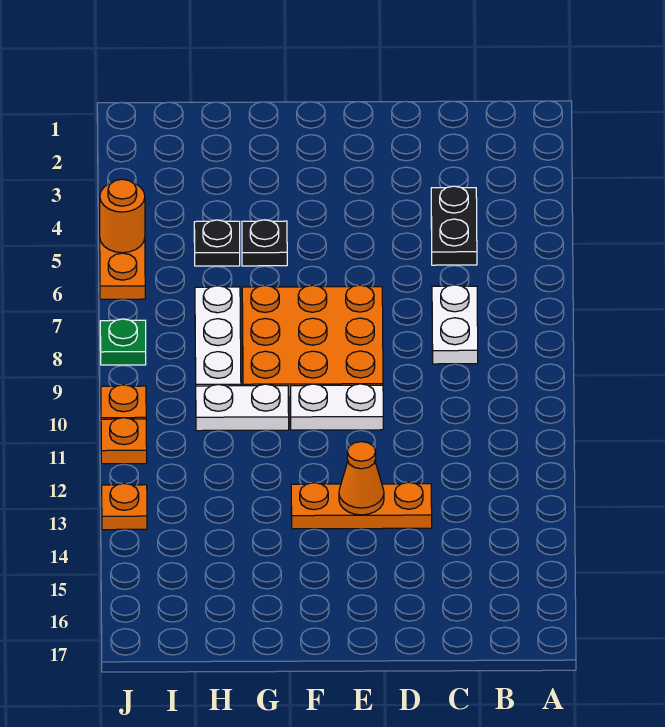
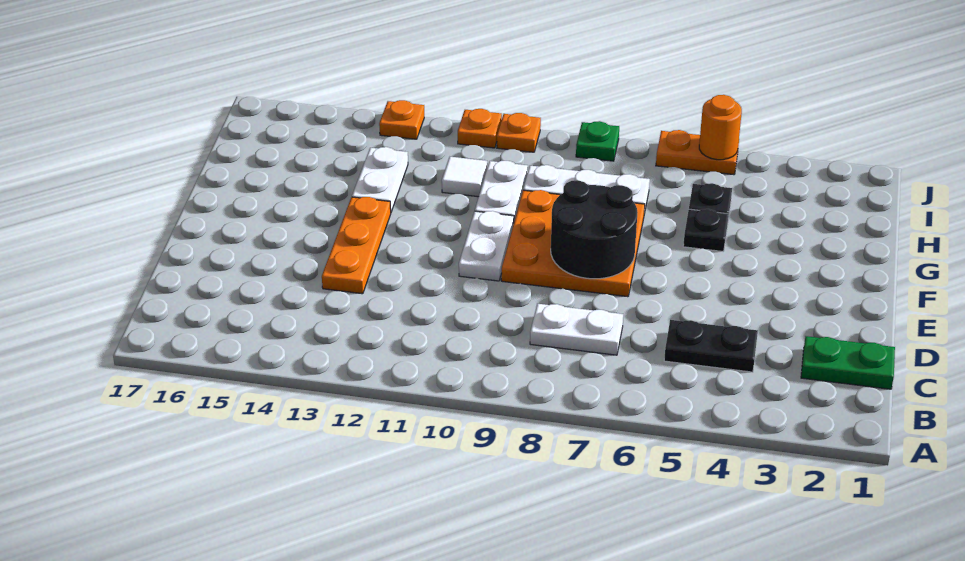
none -> green plate C1:C2 level 1
none -> black round brick E7:F8 level 2
orange cone E13 level 2 -> none
none -> white plate G13:H13 level 1
none -> white tile H11 level 1

